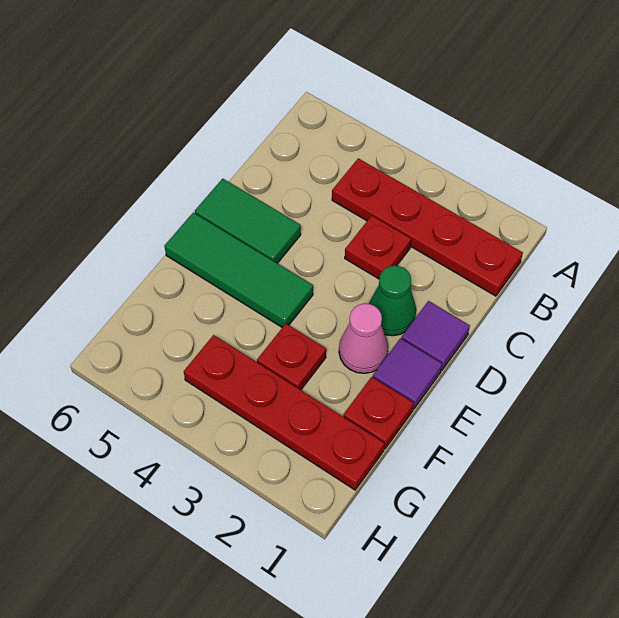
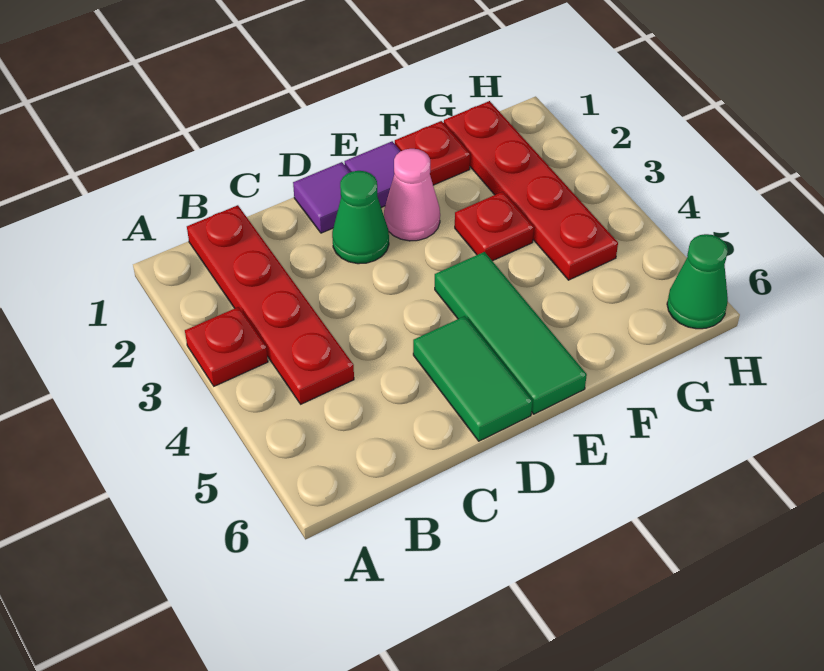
red plate C3 level 1 -> red plate A3 level 1
none -> green cone H6 level 1

